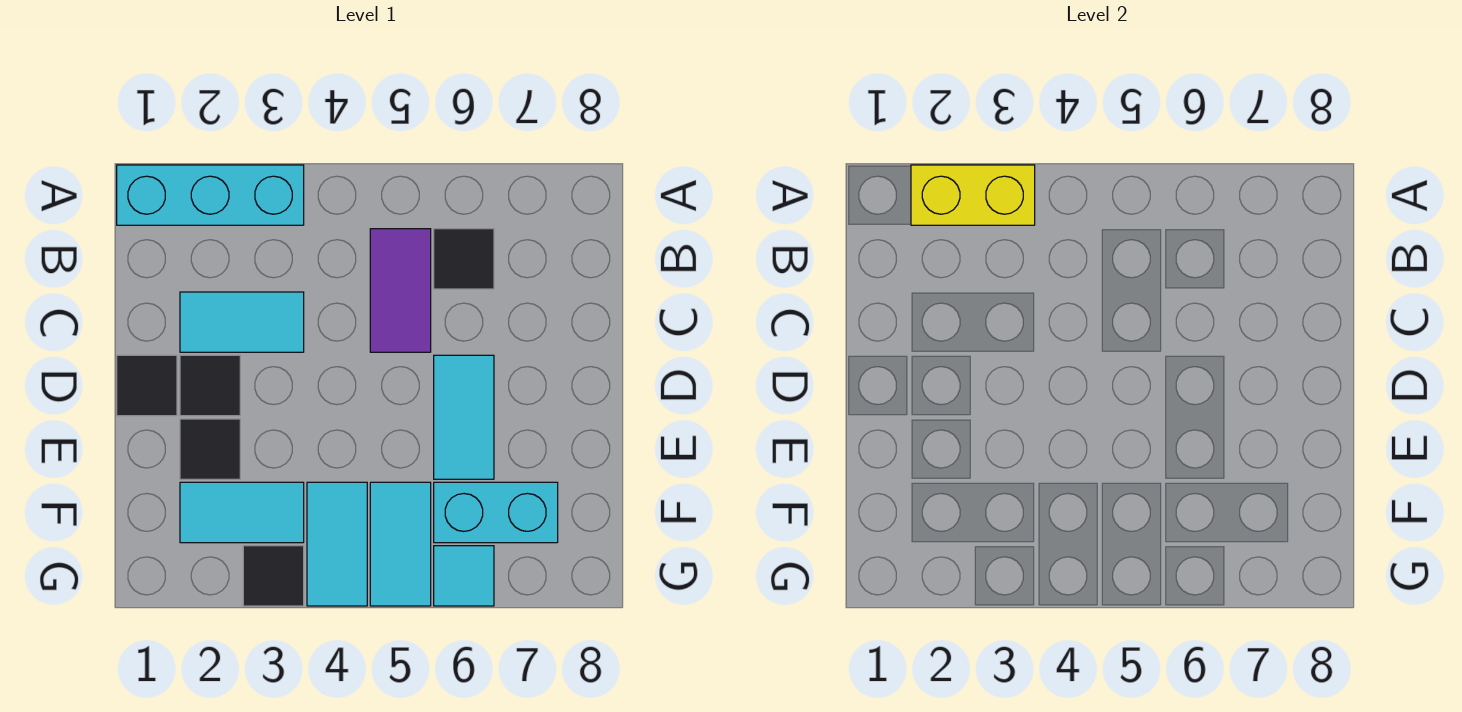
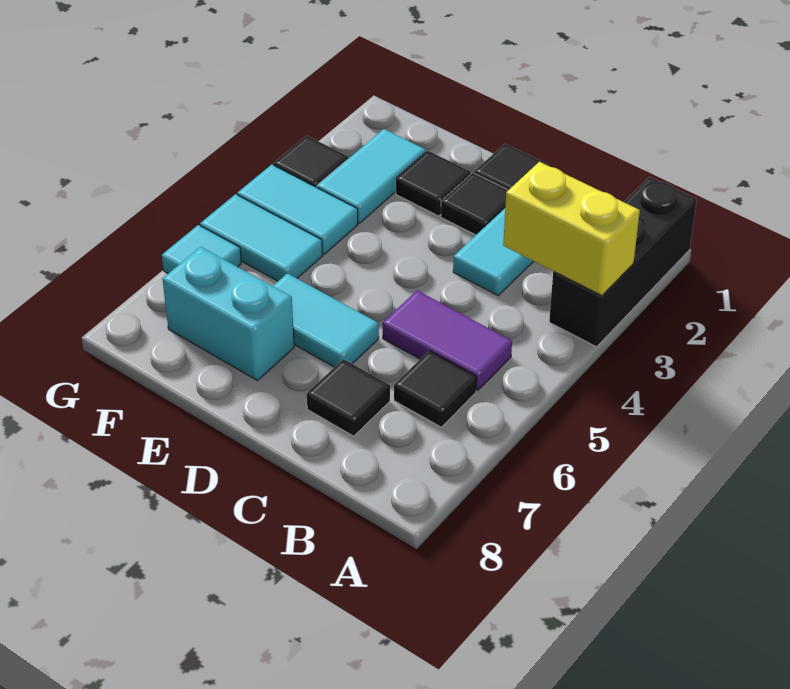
cyan brick A1:A3 level 1 -> black brick A1:A3 level 1
yellow brick A2:A3 level 2 -> yellow brick A3:B3 level 2
none -> black tile C7 level 1
cyan brick F6:F7 level 1 -> cyan brick E7:F7 level 1

